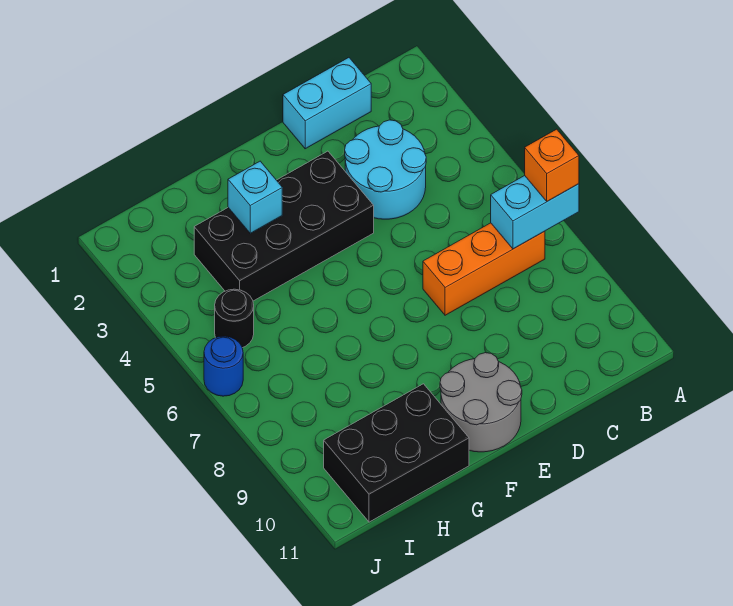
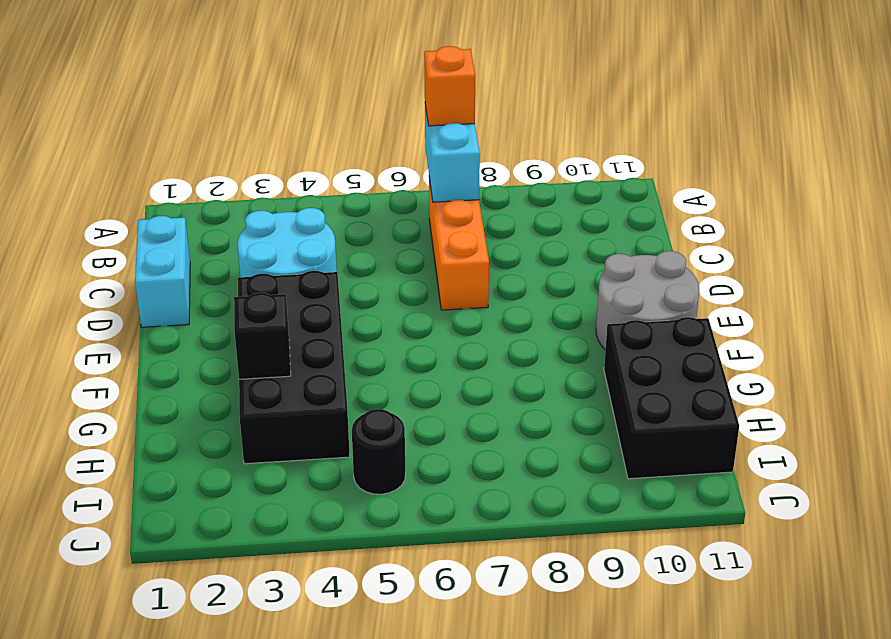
cyan brick G3 level 2 -> black brick G3 level 2
blue round brick J6 level 1 -> none

